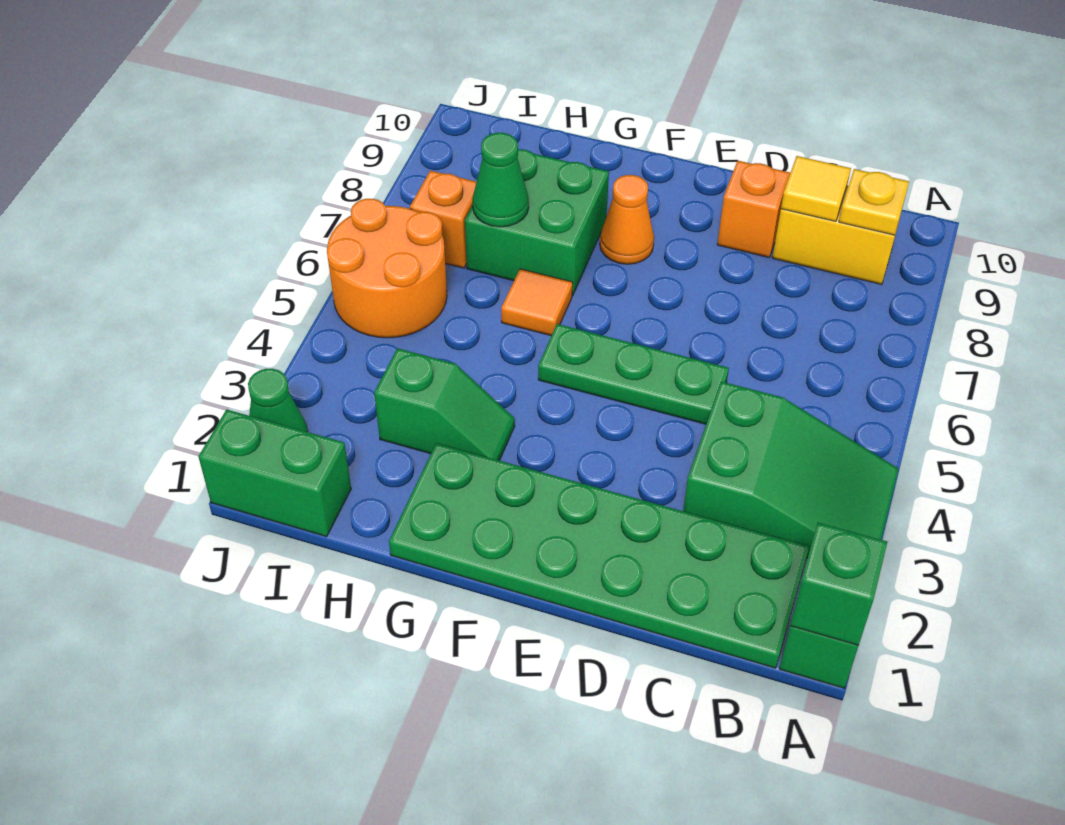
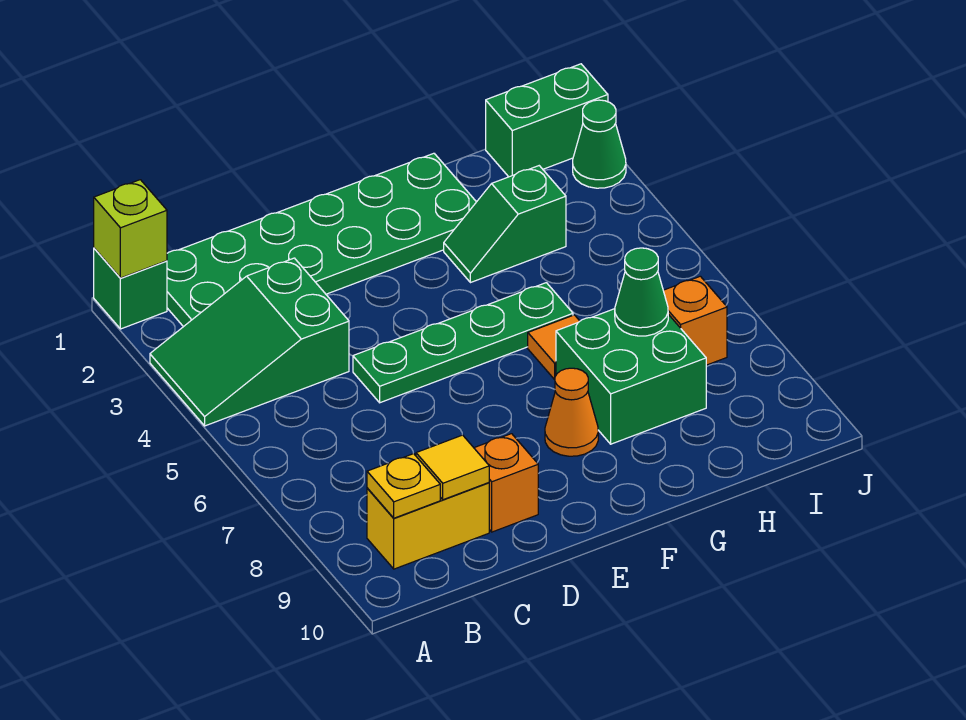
green brick A1 level 2 -> lime brick A1 level 2
green plate D5:F5 level 1 -> green plate D5:G5 level 1
orange round brick I5:J6 level 1 -> none

